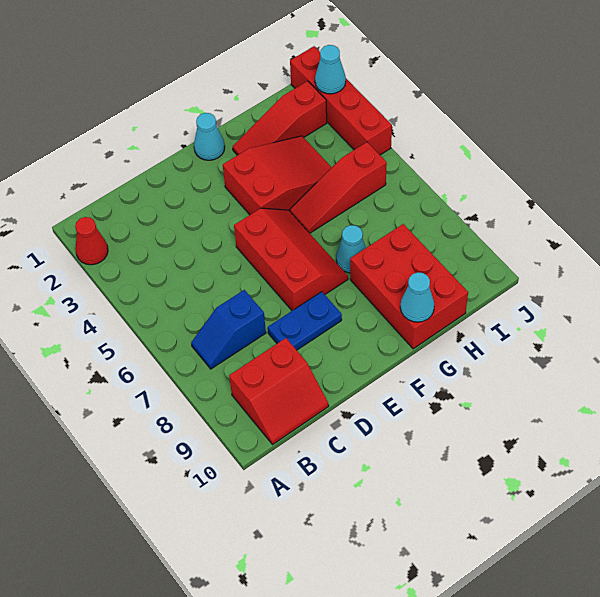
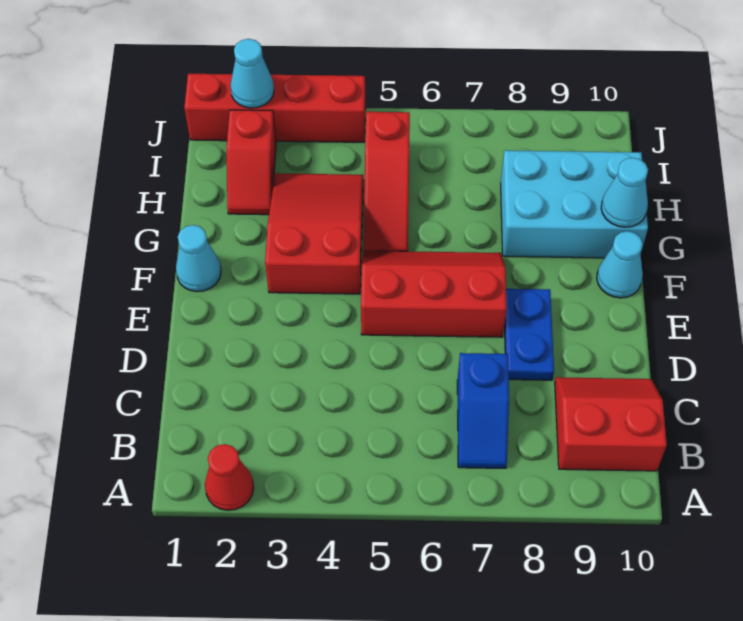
red slope B9:C10 level 1 top 9 -> red slope B9:C10 level 1 top B
red slope G2:I2 level 1 top I -> red slope H2:I2 level 1 top I
cyan cone G7 level 1 -> cyan cone F10 level 1
red brick G8:H10 level 1 -> cyan brick G8:H10 level 1

